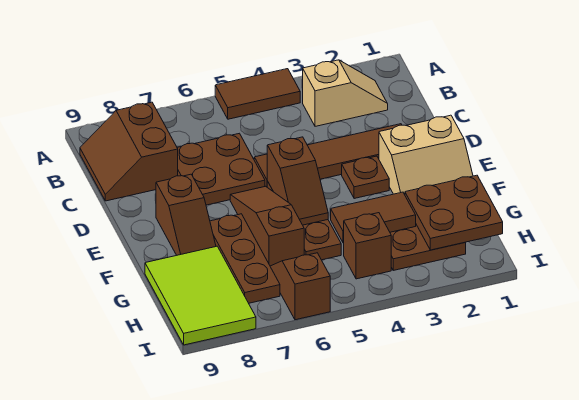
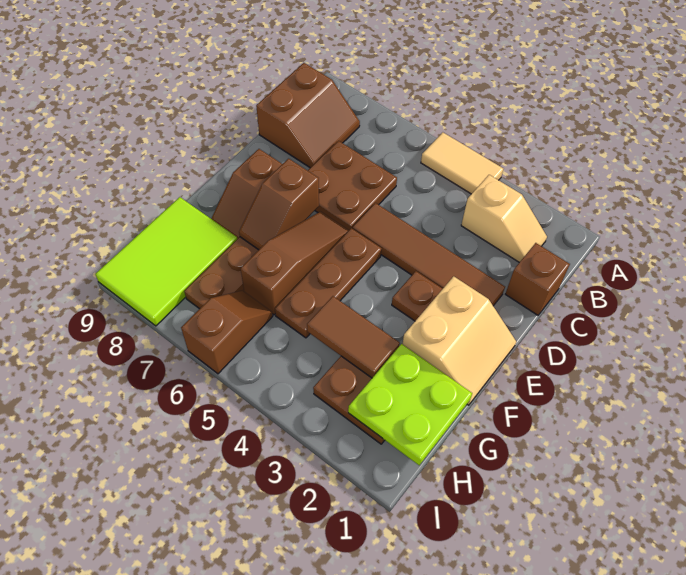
brown tile A4:A5 level 1 -> tan tile A4:A5 level 1
brown slope B8:C9 level 1 top 8 -> brown slope B8:C9 level 1 top 9
tan slope E1:F2 level 1 top E -> tan slope E1:F2 level 1 top 2
brown slope E5:F5 level 2 top E -> brown slope E7:F7 level 2 top E
brown plate G1:H2 level 2 -> lime plate G1:H2 level 2
brown brick H4 level 1 -> brown brick C1 level 1

